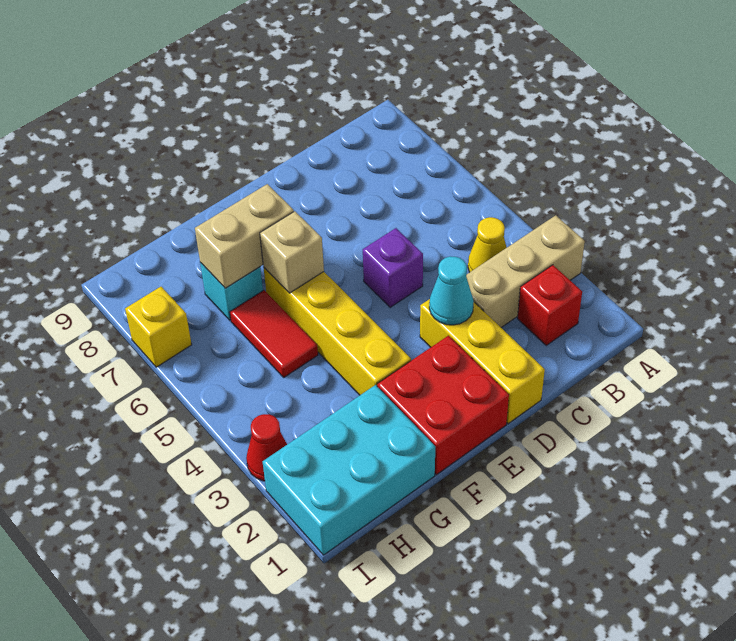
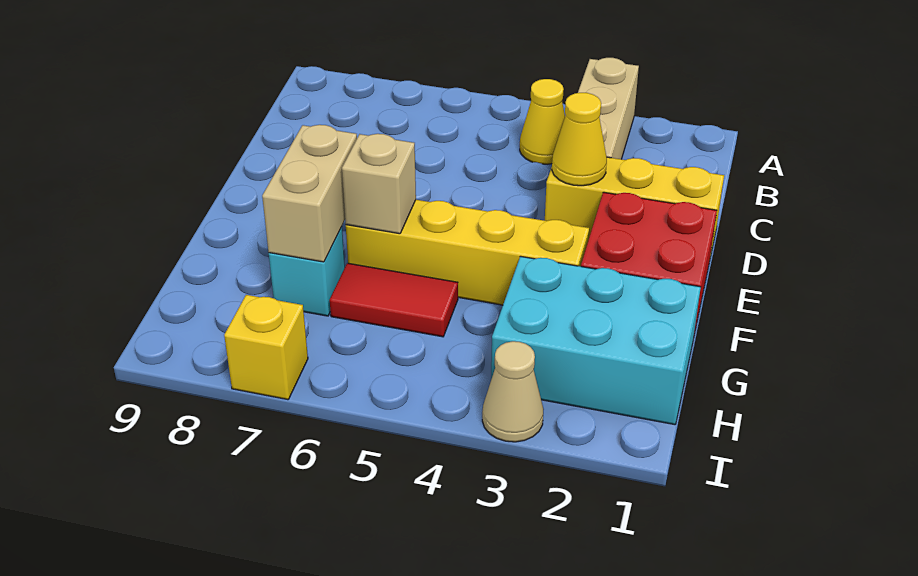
red brick B2 level 1 -> none
cyan cone D3 level 2 -> yellow cone D3 level 2
purple brick D5 level 1 -> none
cyan brick G1:I2 level 1 -> cyan brick G1:H3 level 1
red cone I3 level 1 -> tan cone I3 level 1

